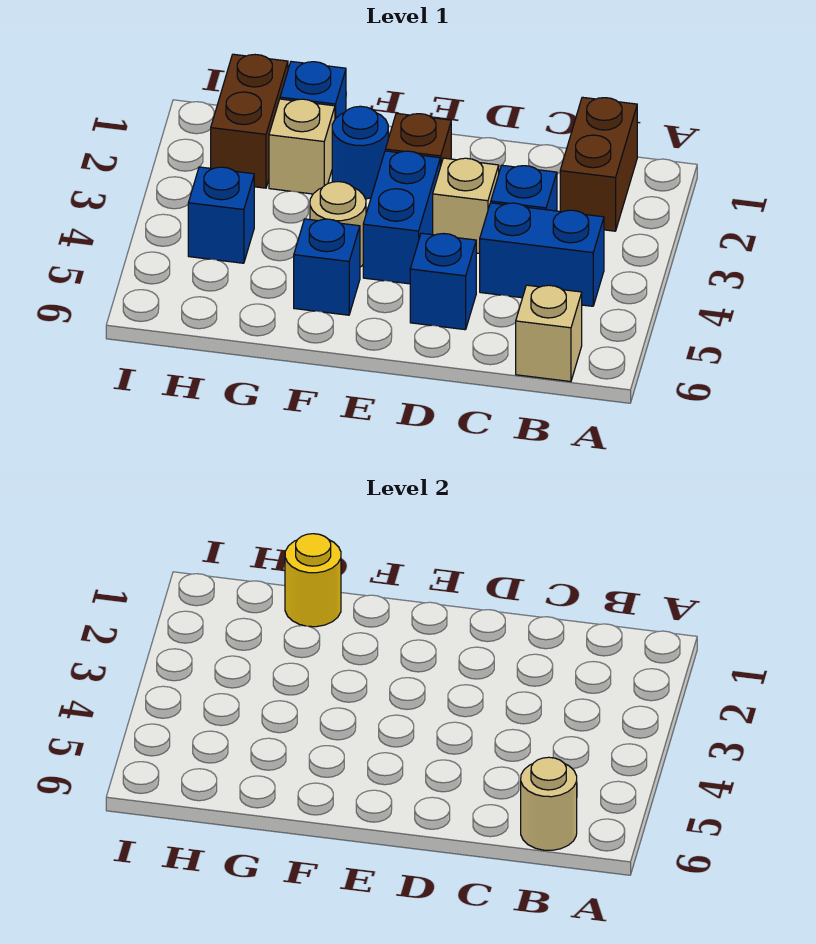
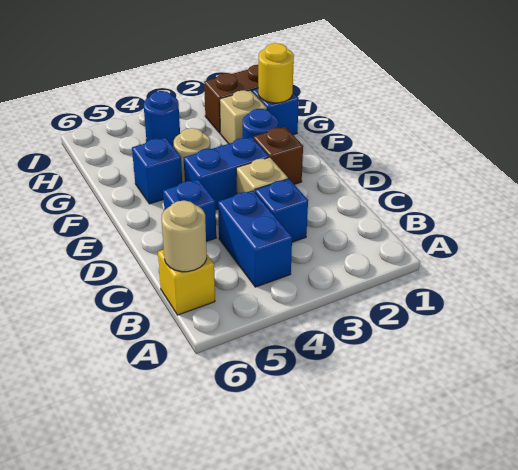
brown brick B1:B2 level 1 -> none
tan brick B6 level 1 -> yellow brick B6 level 1
blue brick H4 level 1 -> blue round brick H4 level 1

